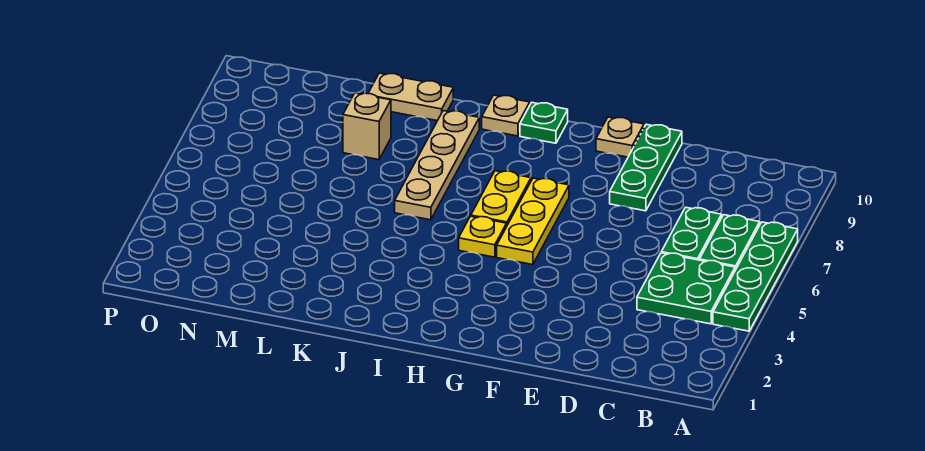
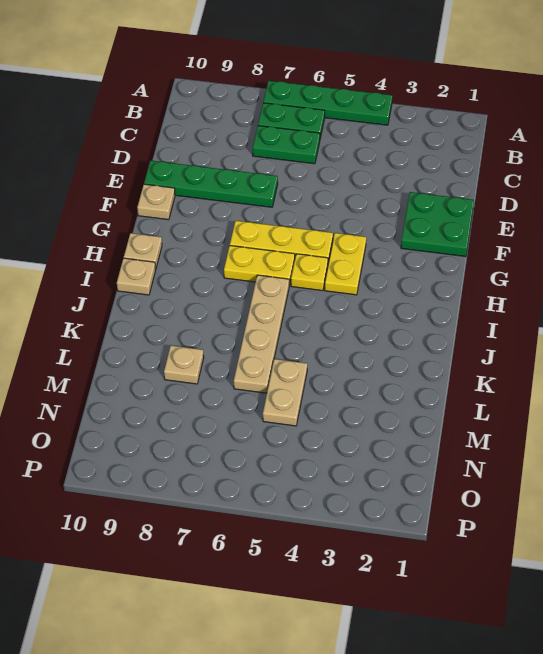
green plate B4:C5 level 1 -> green plate E1:F2 level 1
green plate E8:E10 level 1 -> green plate E7:E10 level 1
none -> yellow plate G4:H4 level 1
green plate H10 level 1 -> tan plate H10 level 1
tan plate J6:J9 level 1 -> tan plate I6:L6 level 1
tan plate K10:L10 level 1 -> tan plate L5:M5 level 1
tan brick L8 level 1 -> tan plate L8 level 1

